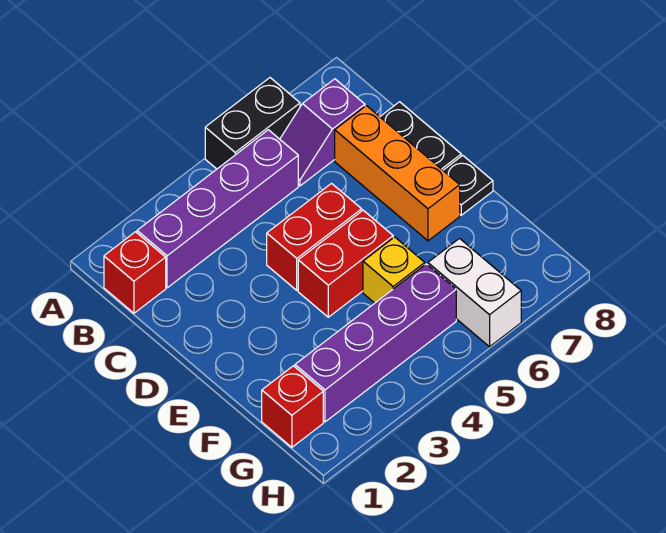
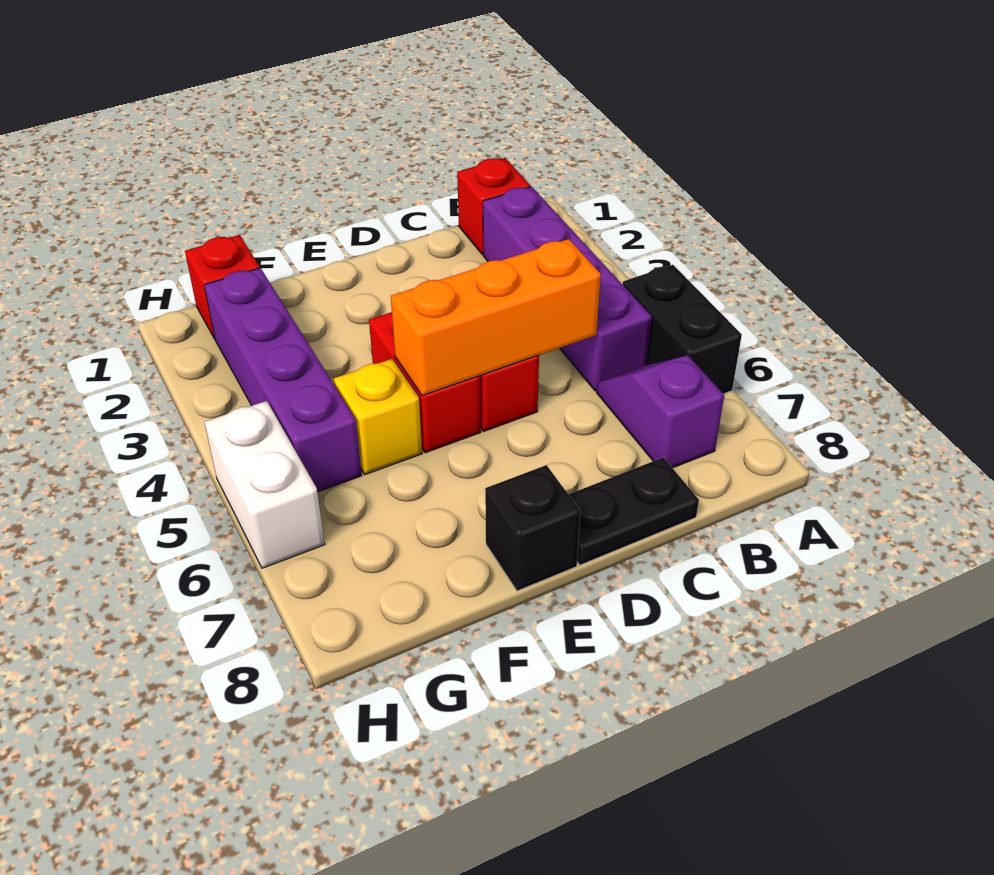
orange brick C7:E7 level 1 -> orange brick C5:E5 level 2
black plate E8 level 1 -> black brick E8 level 1
white brick G6:H6 level 1 -> white brick H5:H6 level 1

